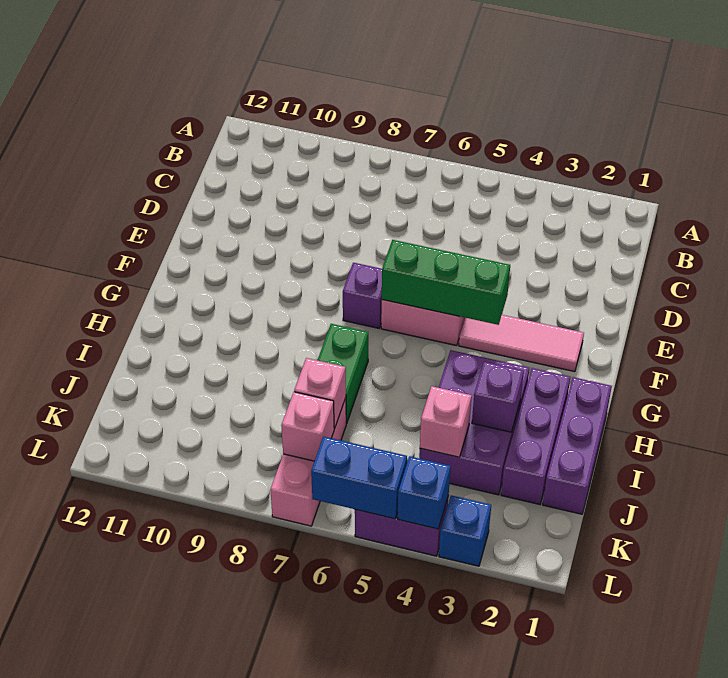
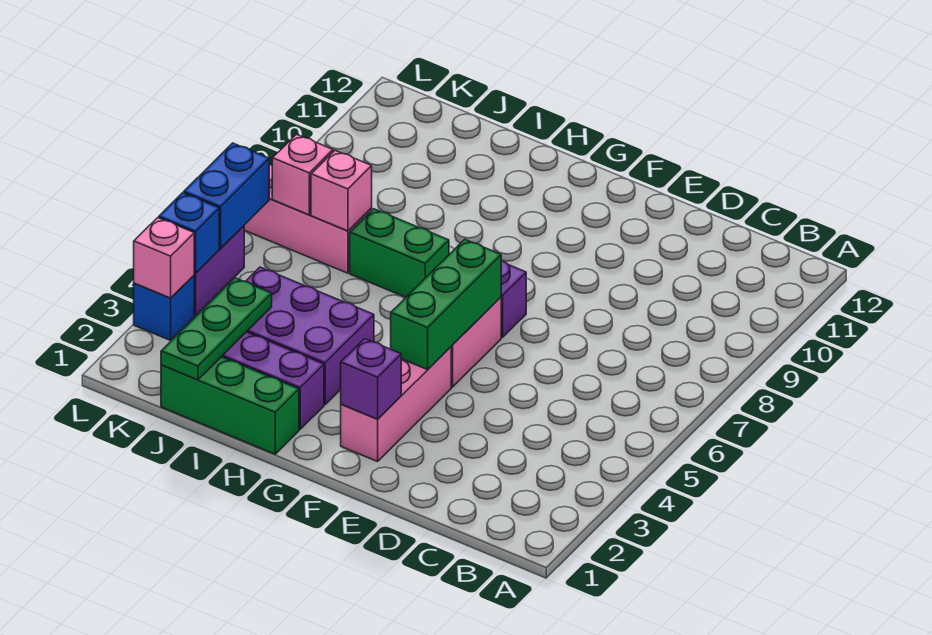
pink tile F2:F4 level 1 -> pink brick F2:F4 level 1
purple brick H1:J1 level 1 -> green brick H1:J1 level 1
purple brick I3 level 2 -> purple brick F2 level 2
none -> green plate J1:J3 level 2
pink brick J4 level 2 -> pink brick L3 level 2

